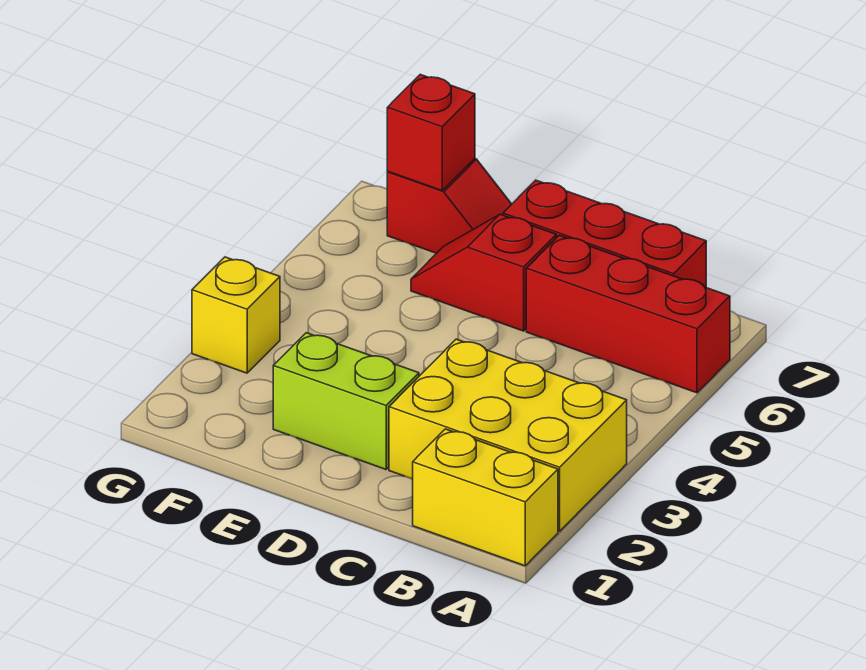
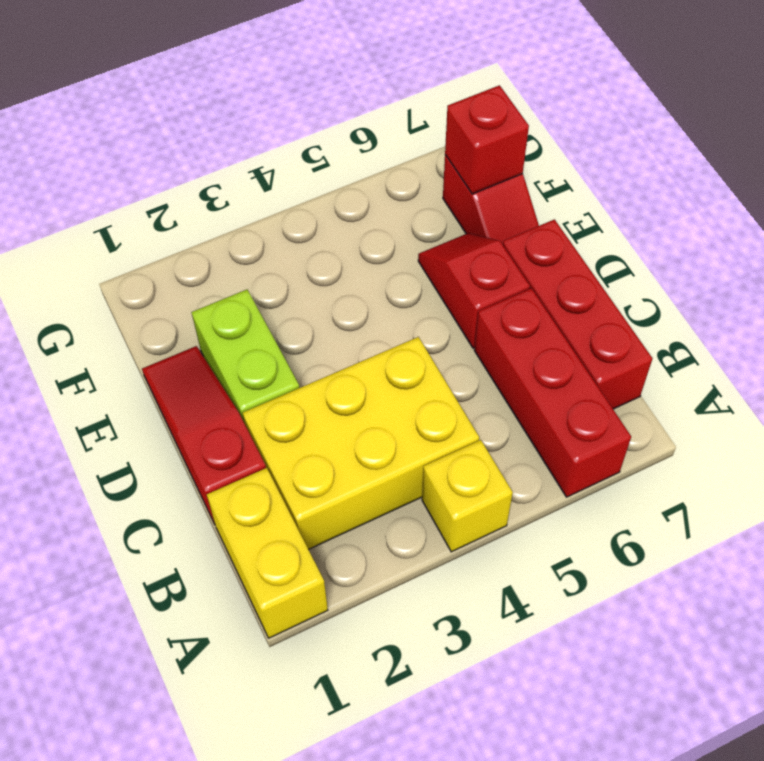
yellow brick A2:C3 level 1 -> yellow brick B2:C4 level 1
none -> red slope C1:E1 level 1 top C
yellow brick G3 level 1 -> yellow brick A4 level 1

